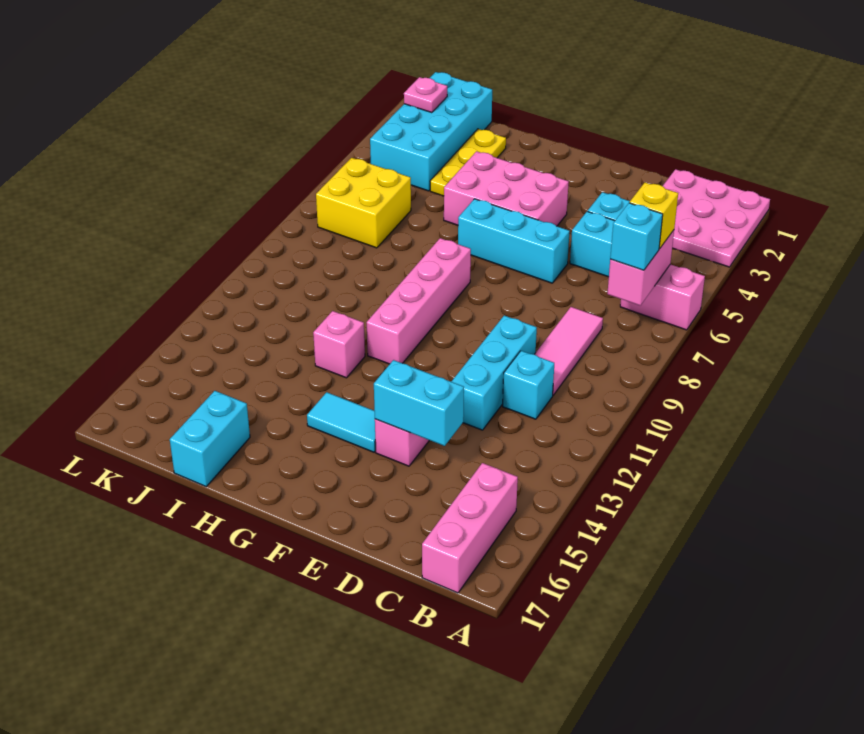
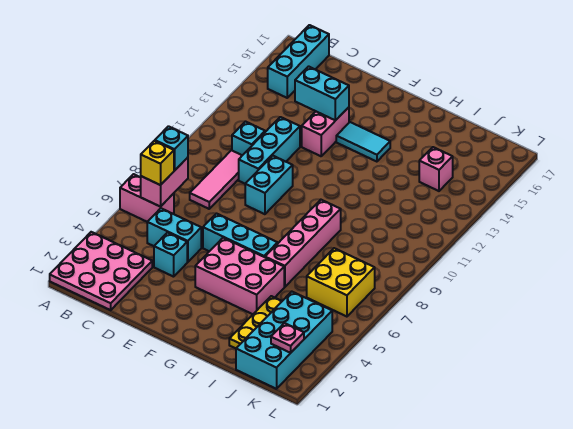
pink brick B15:B17 level 1 -> cyan brick B15:B17 level 1
pink brick G8:G11 level 1 -> pink brick H6:H9 level 1
pink brick H12 level 1 -> pink brick J14 level 1
cyan brick I16:I17 level 1 -> cyan brick E9:E10 level 1

